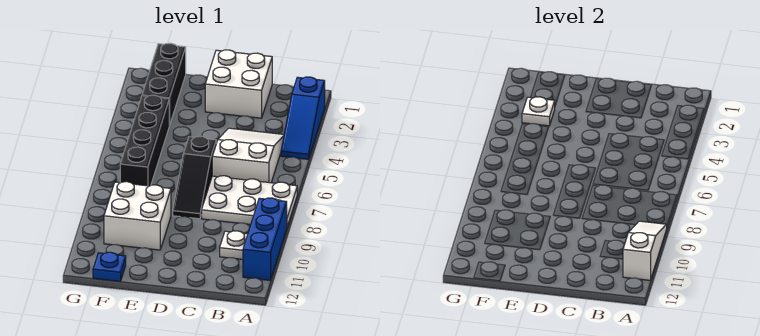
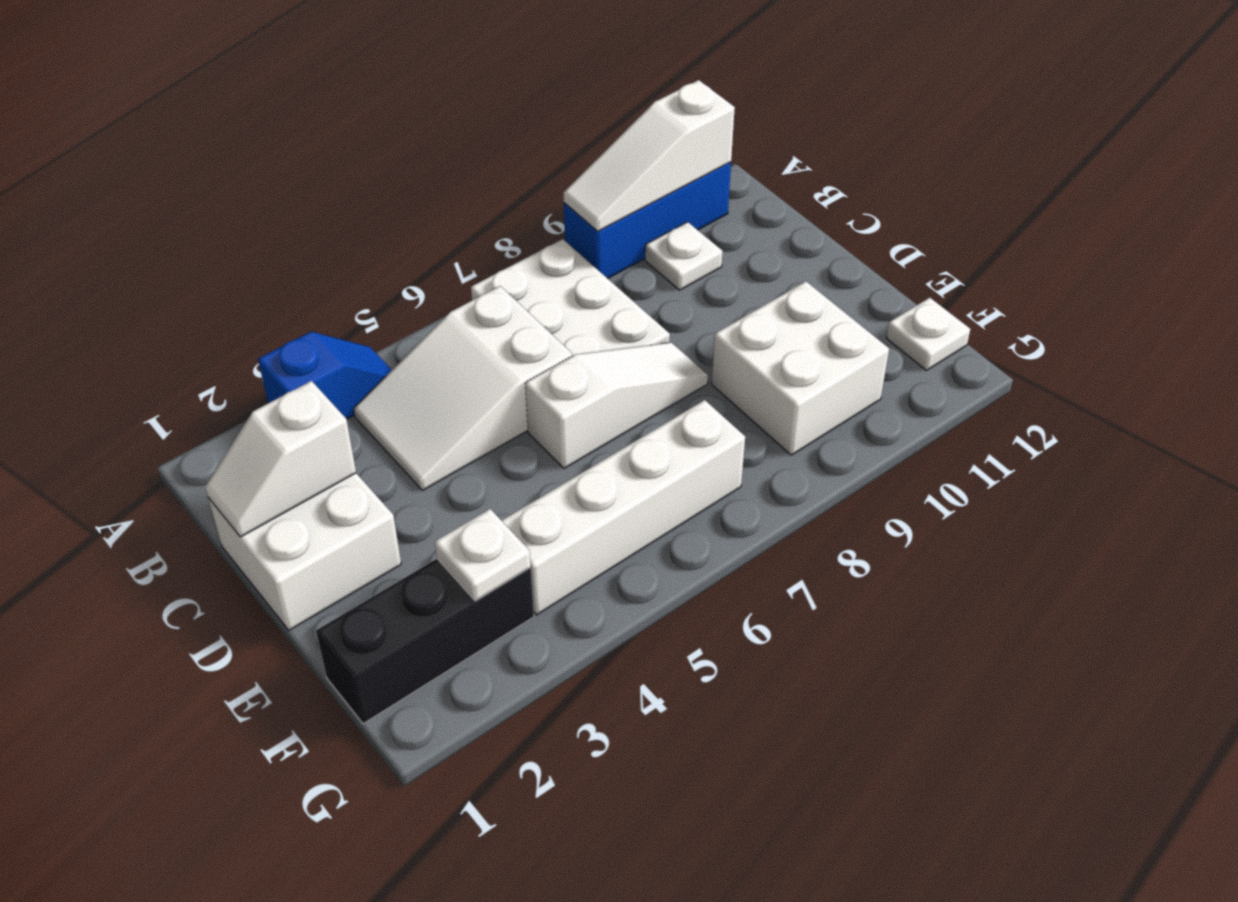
blue slope A2:A4 level 1 top 2 -> blue slope A3:A4 level 1 top 3
none -> white slope C1:C2 level 2 top 2
black slope D6:D8 level 1 top 6 -> white slope D6:D8 level 1 top 6
black brick F4:F7 level 1 -> white brick F4:F7 level 1
blue plate F12 level 1 -> white plate F12 level 1

